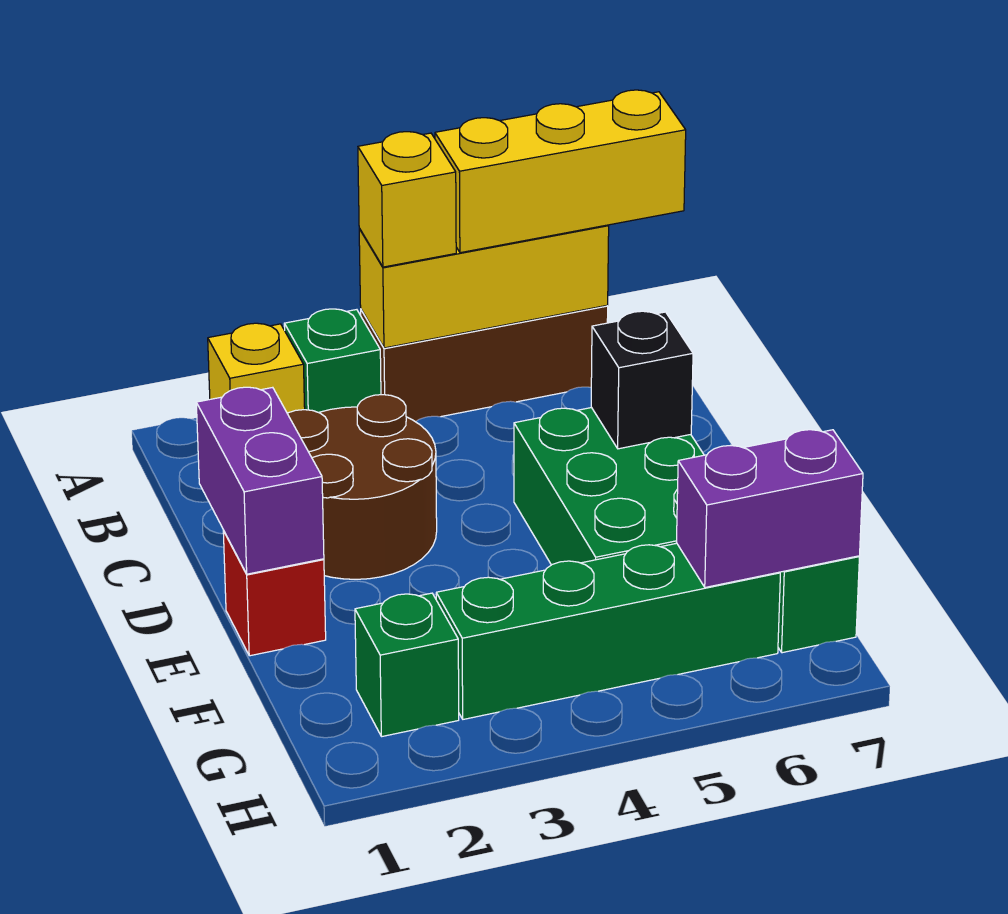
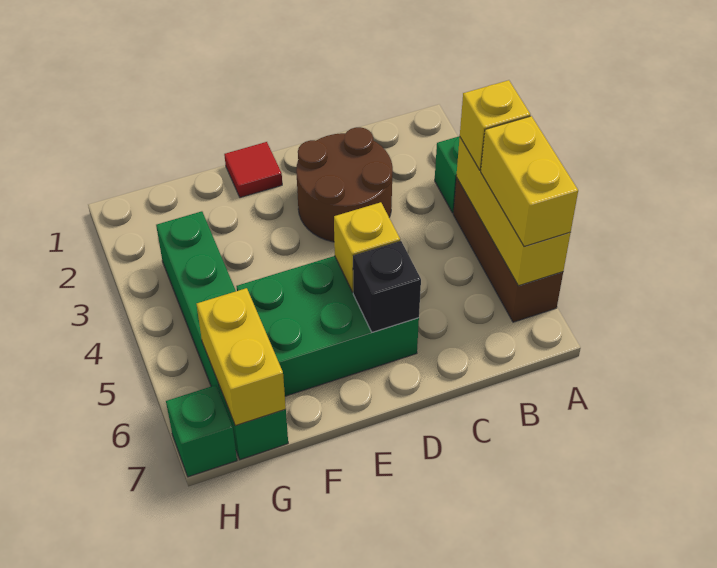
yellow brick A2 level 1 -> yellow brick D5 level 2
yellow brick A5:A7 level 3 -> yellow brick A5:A6 level 3
purple brick D1:E1 level 2 -> none
red brick E1 level 1 -> red tile E1 level 1
green brick G2 level 1 -> green brick H7 level 1
purple brick G6:G7 level 2 -> yellow brick G6:G7 level 2

